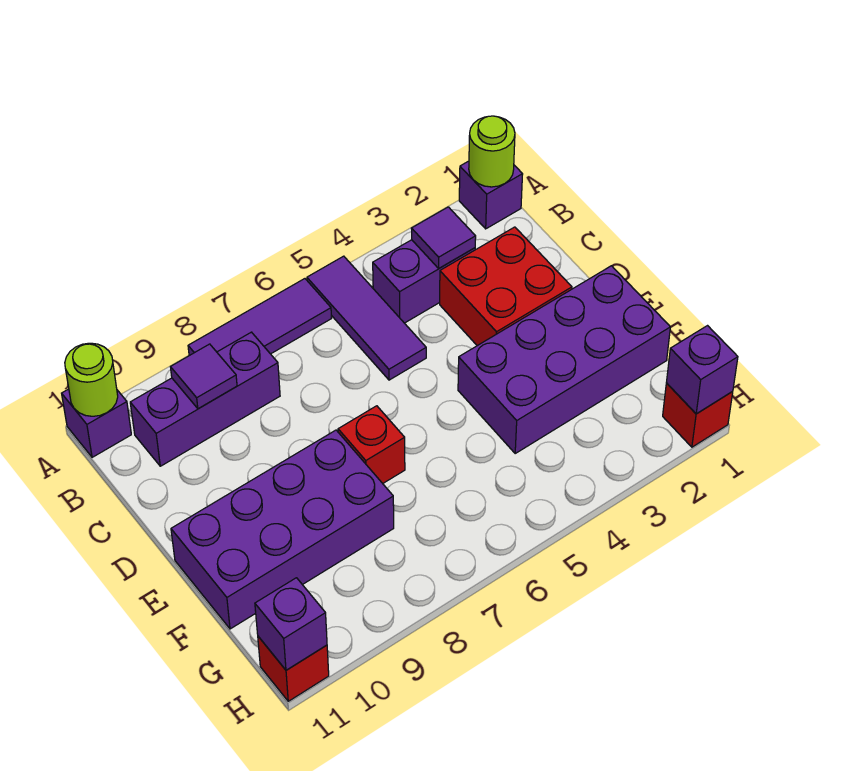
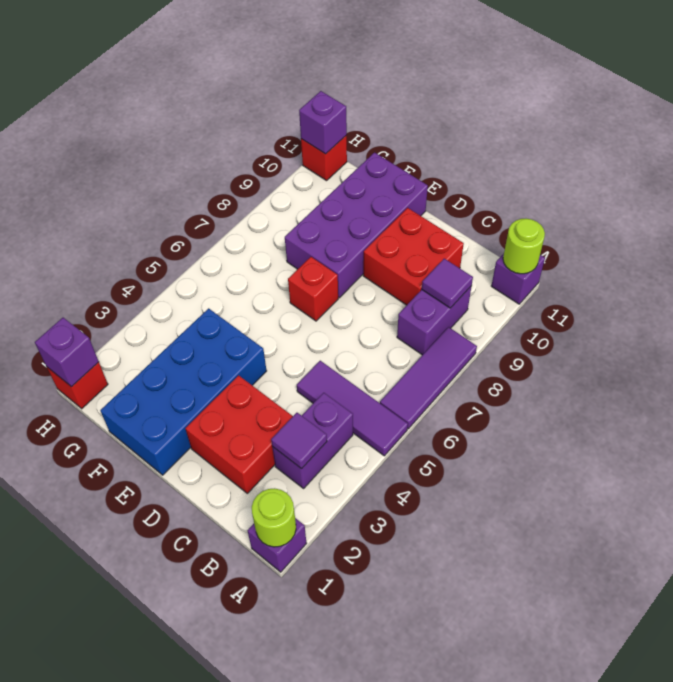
purple brick B8:B10 level 1 -> purple brick B8:B9 level 1
none -> red brick C9:D10 level 1
purple brick E1:F4 level 1 -> blue brick E1:F4 level 1

